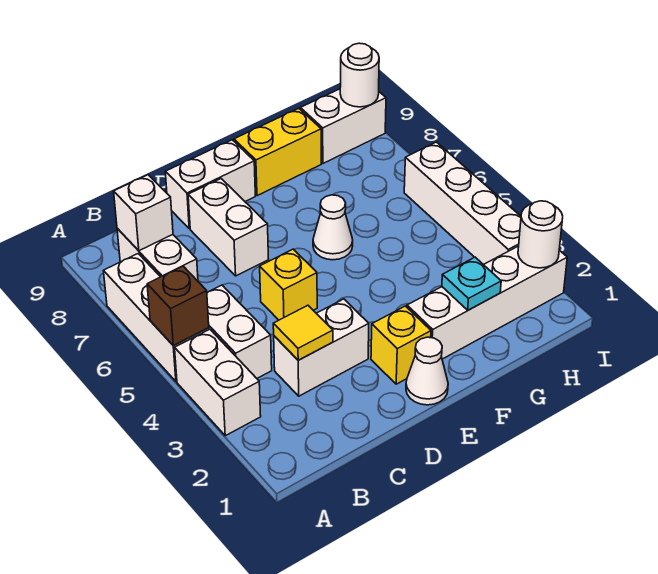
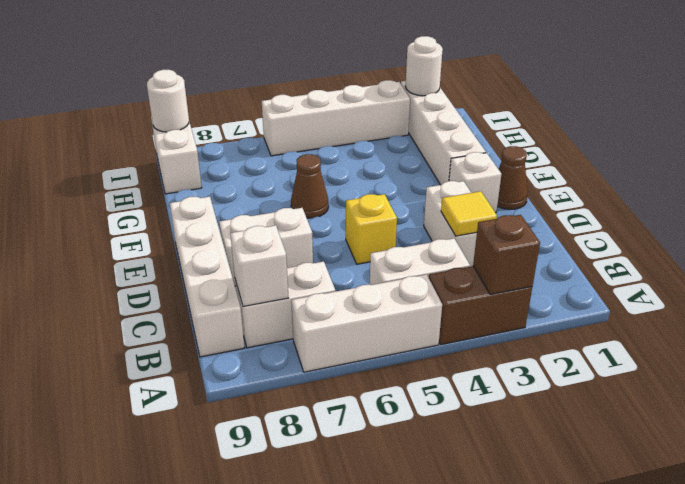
white brick A3:A4 level 1 -> brown brick A3:A4 level 1
brown brick A5 level 2 -> brown brick A3 level 2
white brick D9:E9 level 1 -> white brick B9:E9 level 1
white cone E1 level 1 -> brown cone E1 level 1
yellow brick E2 level 1 -> white brick E2 level 1
white cone F6 level 1 -> brown cone F6 level 1
yellow brick F9:G9 level 1 -> none
cyan plate G2 level 2 -> none

